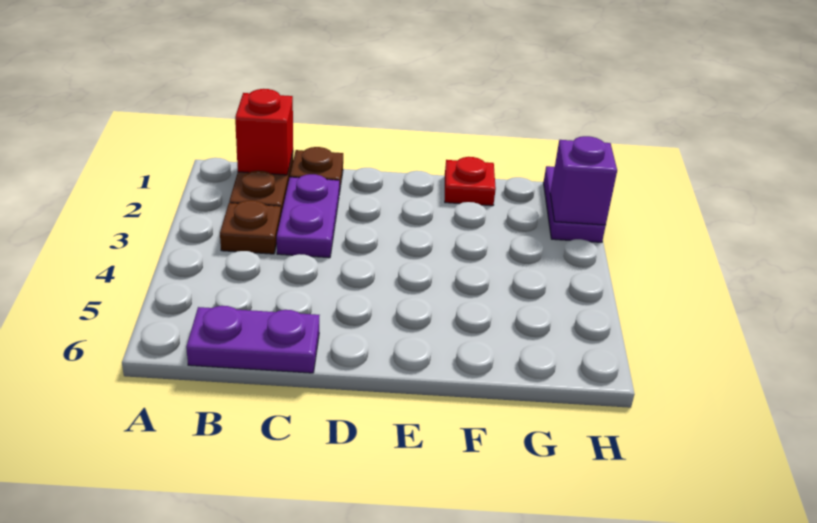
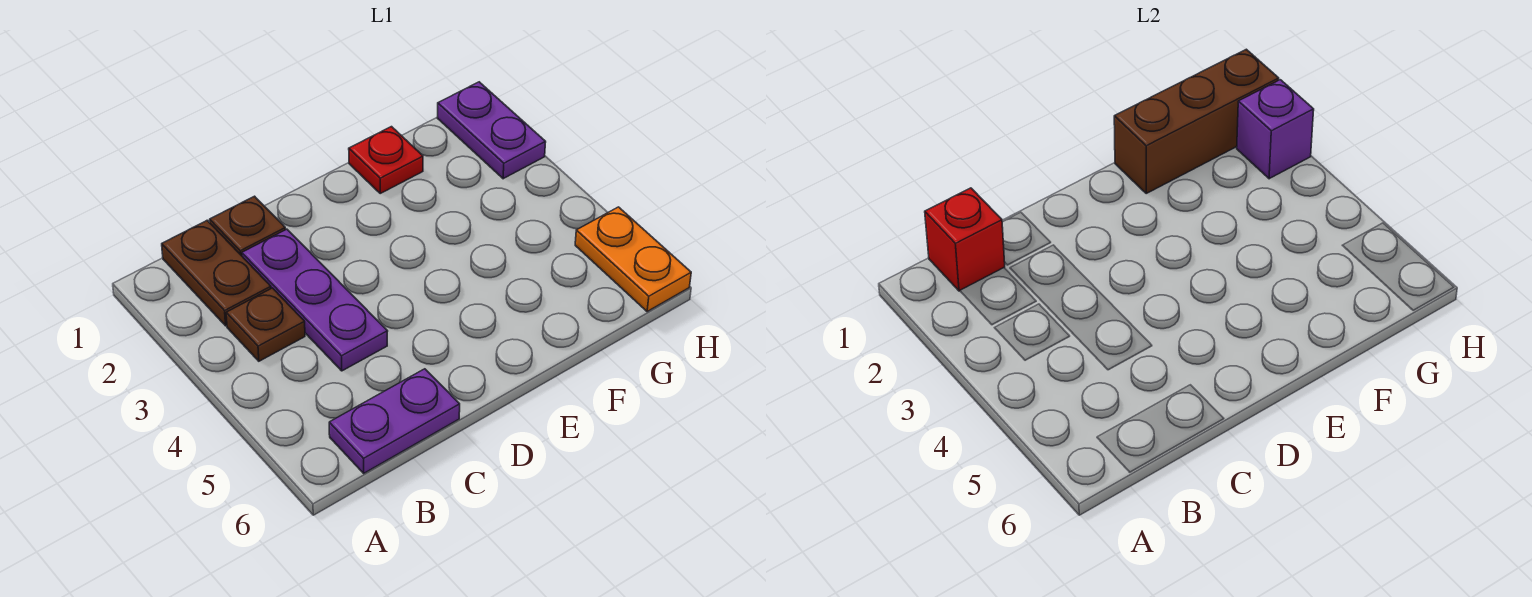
purple plate C2:C3 level 1 -> purple plate C2:C4 level 1
none -> brown brick F1:H1 level 2
none -> orange plate H5:H6 level 1

